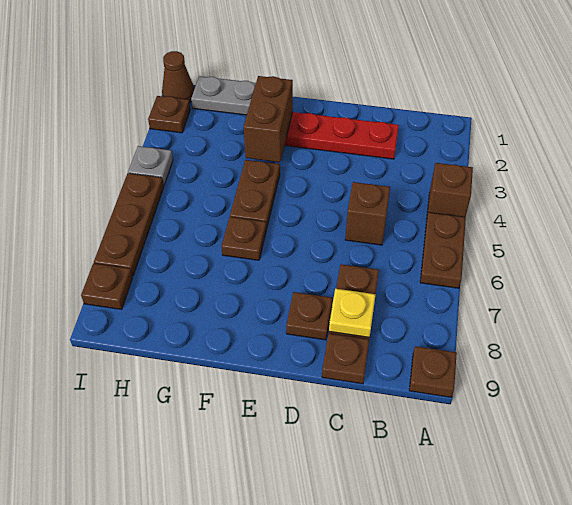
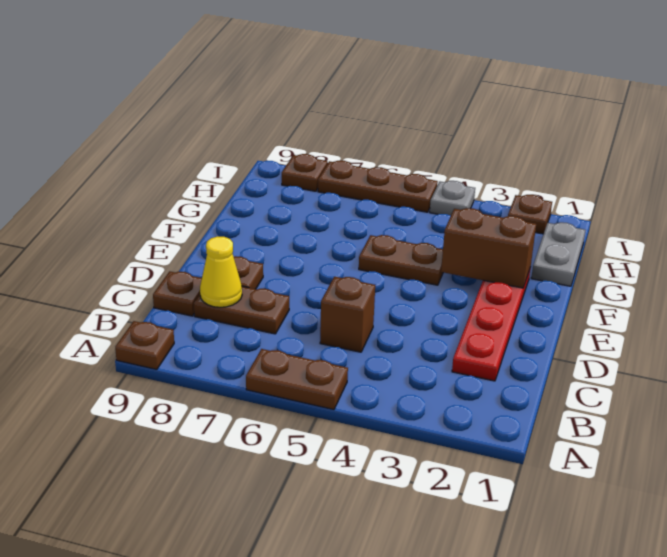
brown brick A4 level 1 -> none
yellow plate C8 level 2 -> yellow cone C8 level 2
brown plate F6 level 1 -> none
brown cone I1 level 1 -> none

